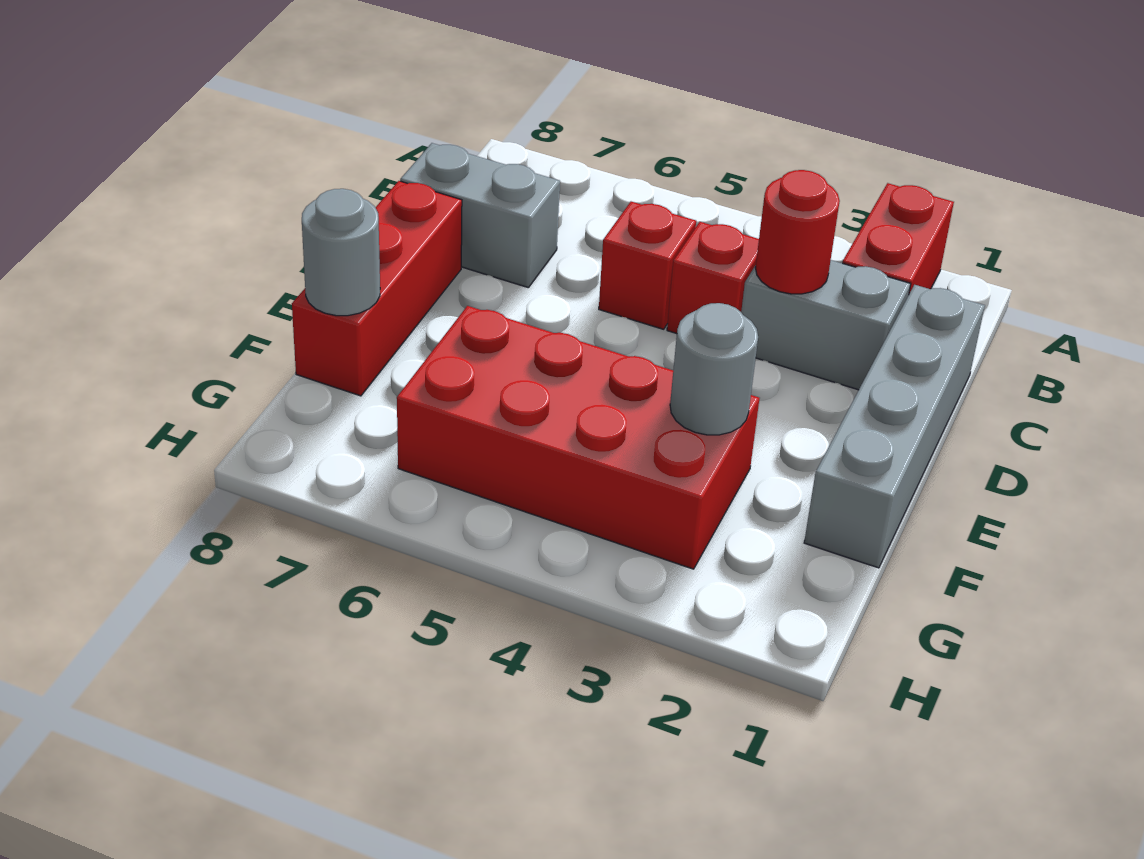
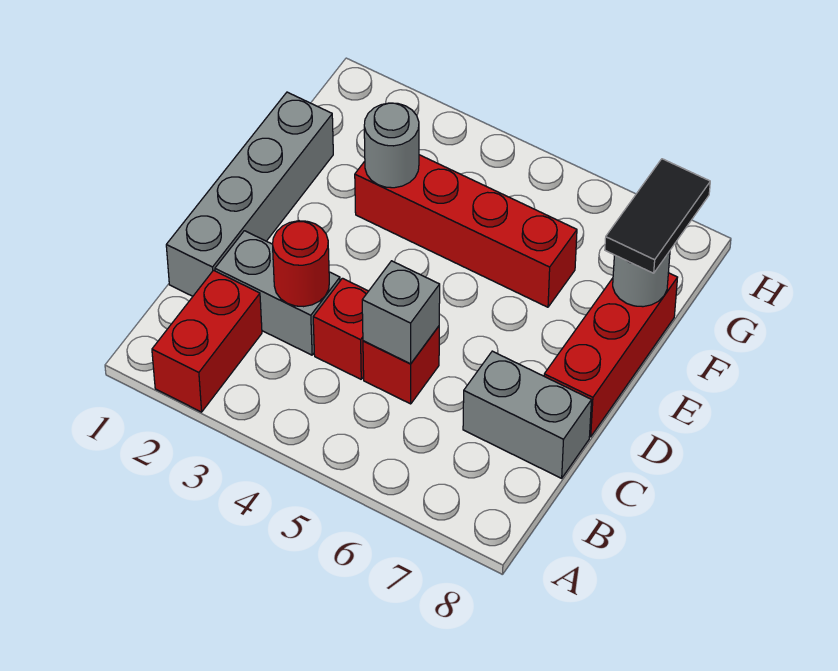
none -> grey brick C5 level 2
red brick F3:G6 level 1 -> red brick F3:F6 level 1
none -> black tile F8:G8 level 3

